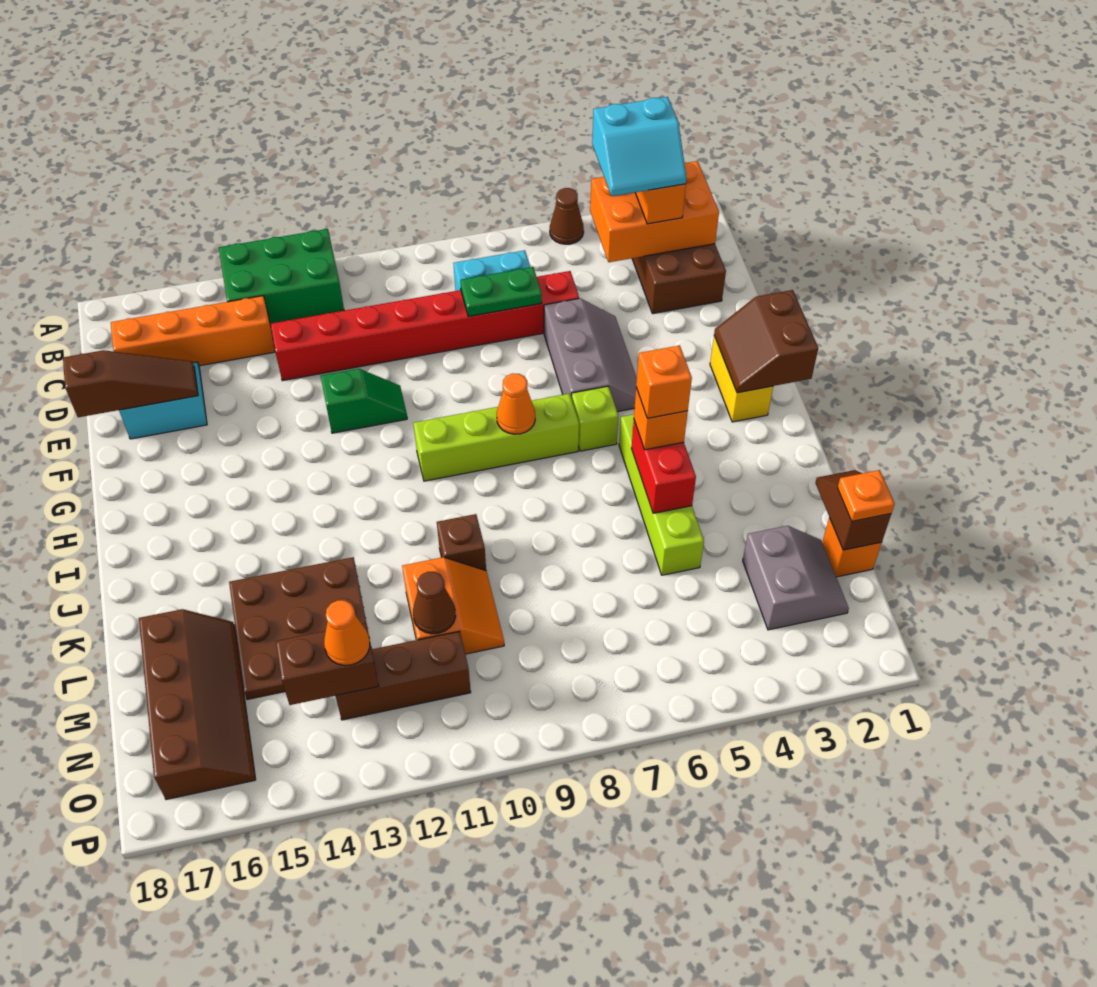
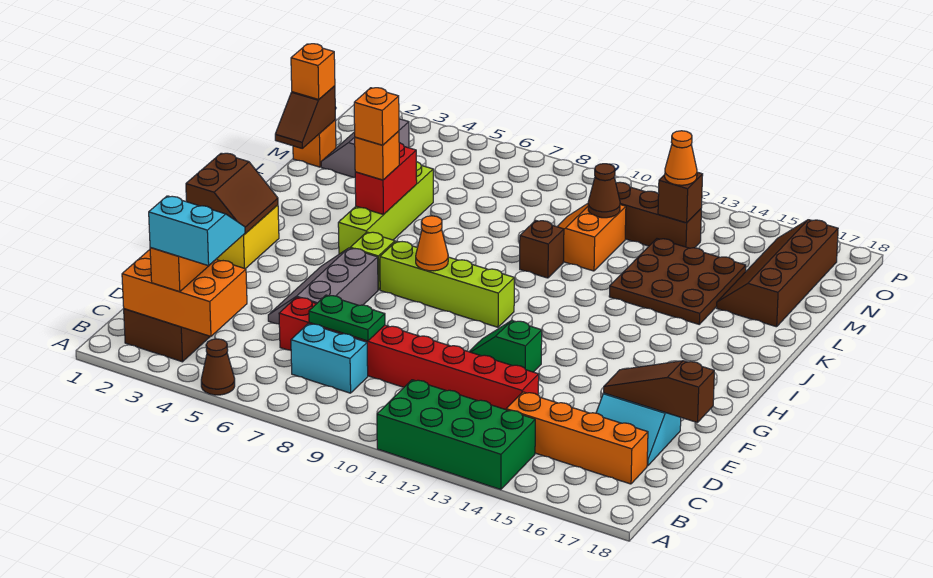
green brick A12:B14 level 1 -> green brick A11:B14 level 1
orange plate M1 level 3 -> orange brick M1 level 3
brown brick N13:N14 level 2 -> brown brick N13 level 2

